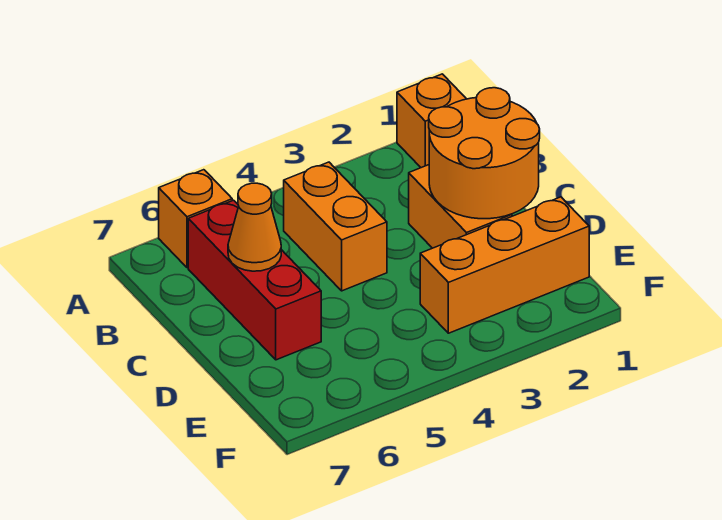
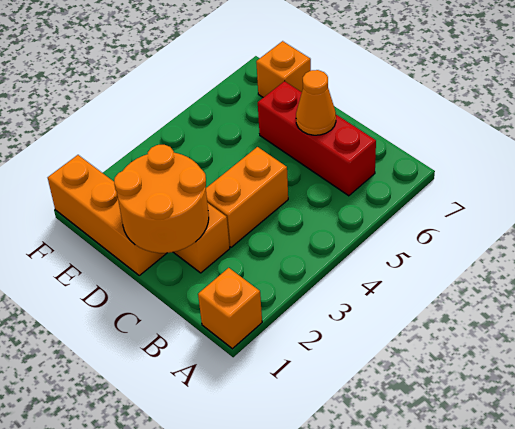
orange brick A6 level 1 -> orange brick E7 level 1
orange brick B4:C4 level 1 -> orange brick C3:C4 level 1
orange brick E1:E3 level 1 -> orange brick D1:F1 level 1

